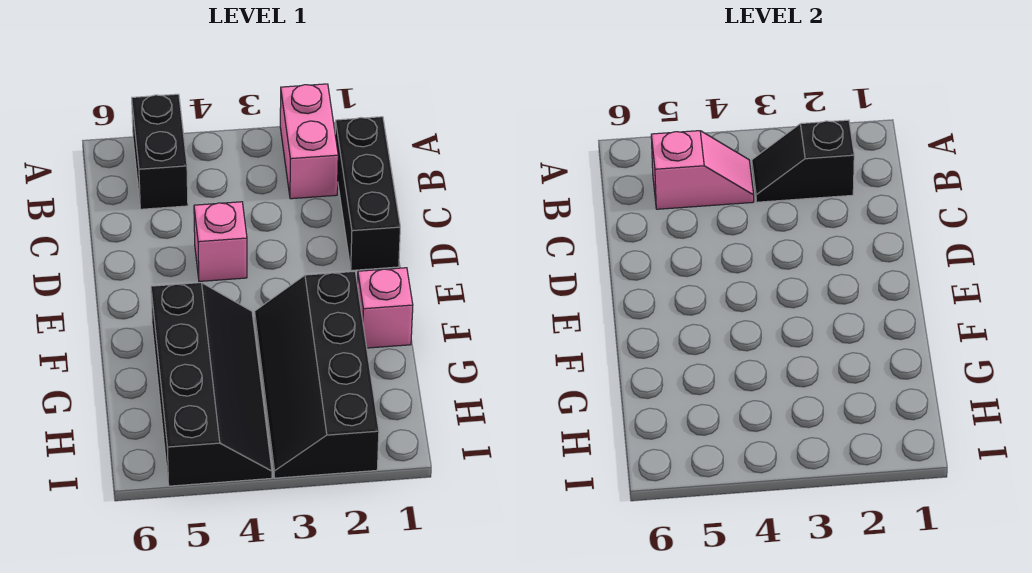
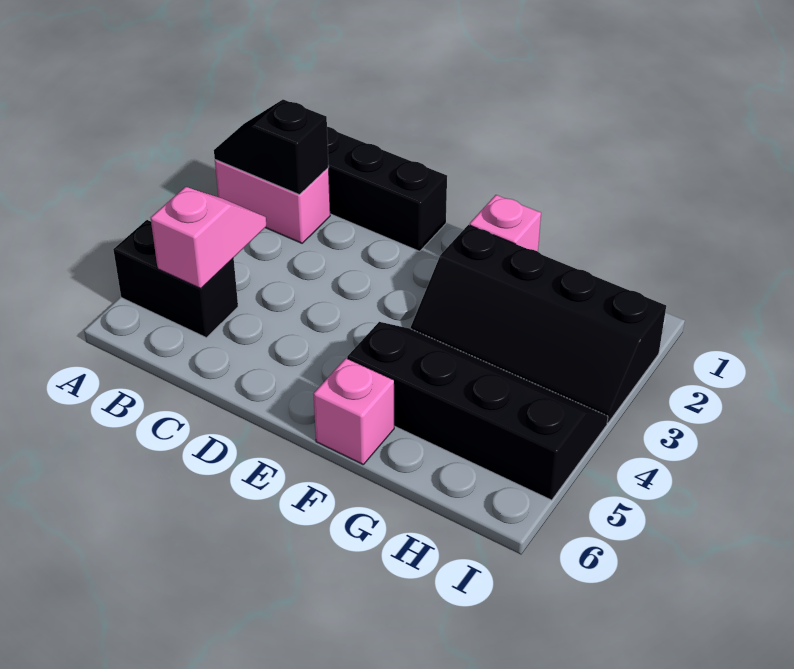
black slope B2:B3 level 2 top 2 -> black slope A2:B2 level 2 top B
pink brick D4 level 1 -> pink brick F6 level 1

